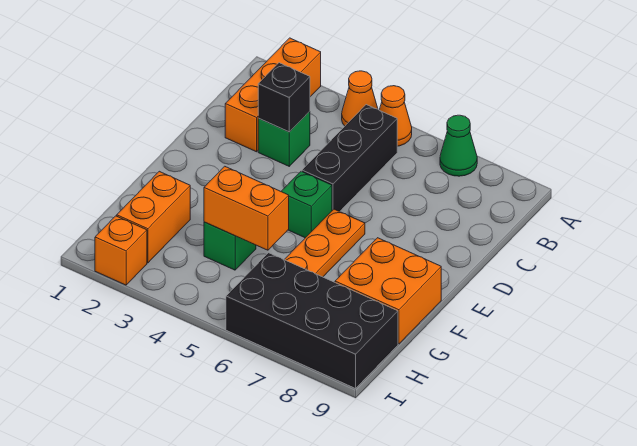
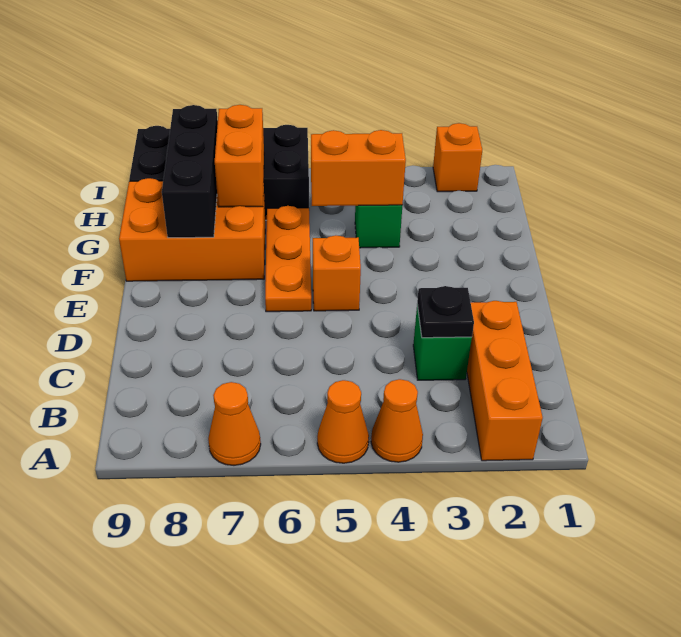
green cone A7 level 1 -> orange cone A7 level 1
black brick B5:D5 level 1 -> black brick F8:H8 level 2
black brick C3 level 2 -> black plate C3 level 2
green brick E5 level 1 -> orange brick E5 level 1
orange brick F8:G9 level 1 -> orange brick F7:G9 level 1
orange brick G2:H2 level 1 -> orange brick G7:H7 level 2

